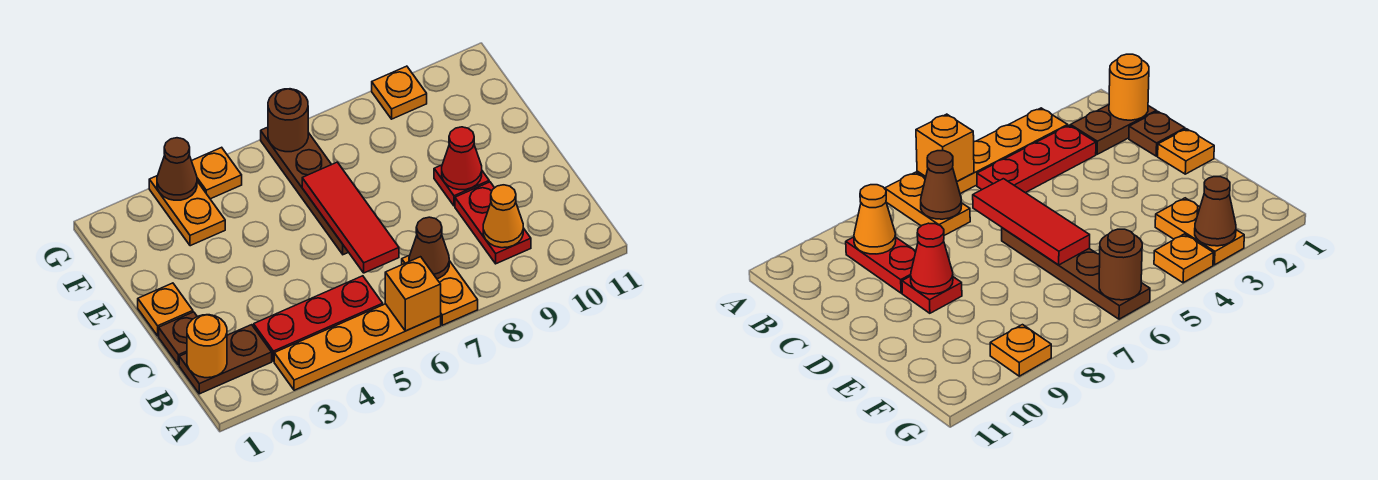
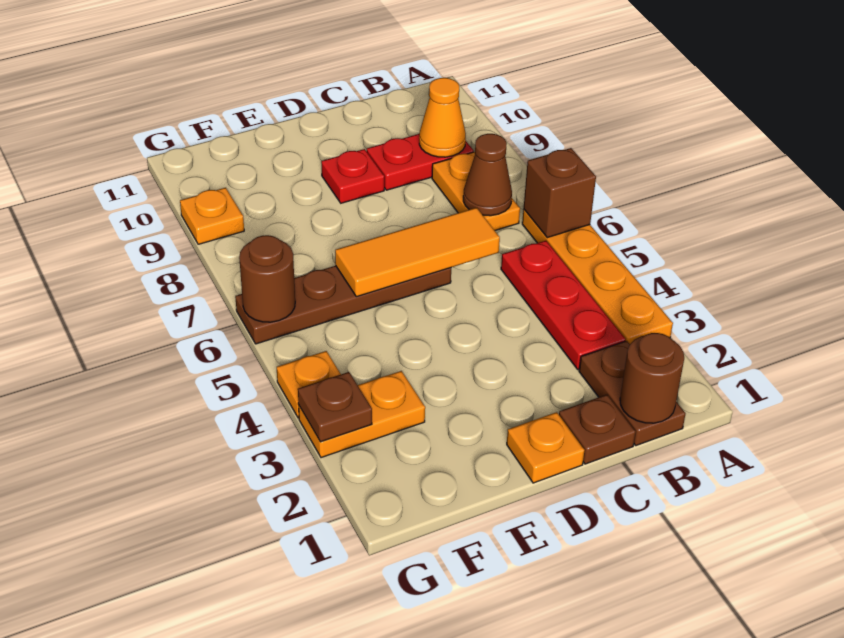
orange brick A6 level 2 -> brown brick A6 level 2
orange plate A7:B7 level 1 -> orange plate B7:B8 level 1
orange round brick B1 level 2 -> brown round brick B1 level 2
red tile C6:E6 level 2 -> orange tile C6:E6 level 2
red cone D9 level 2 -> none
brown cone G3 level 2 -> brown plate G3 level 2

